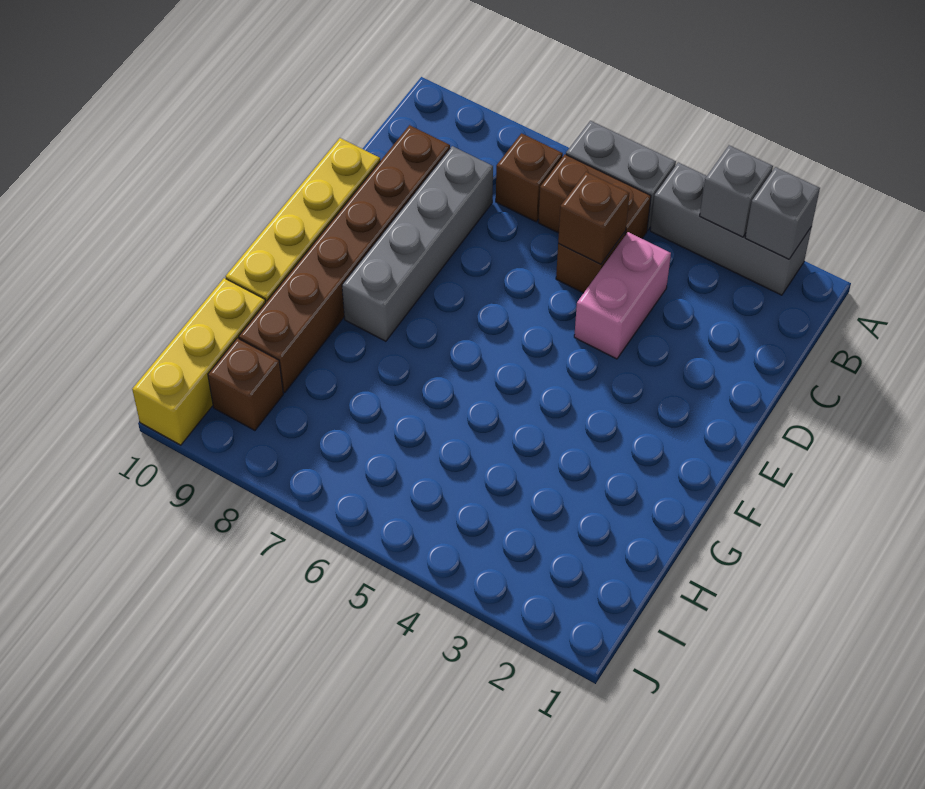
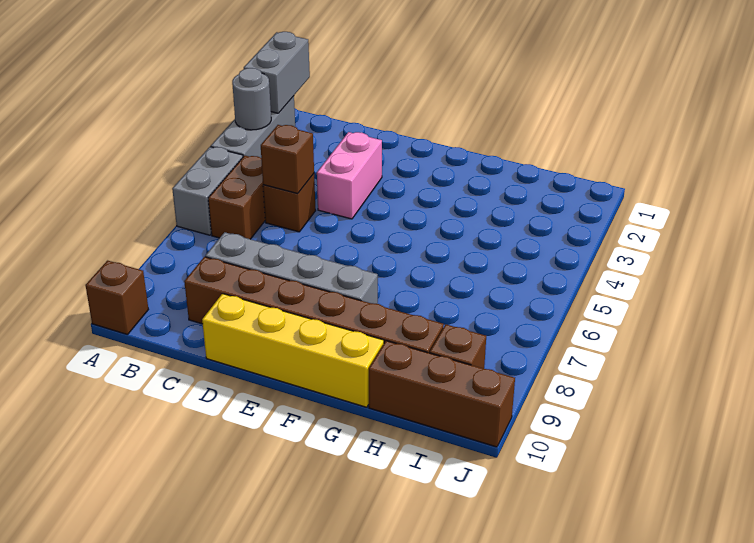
grey brick A2 level 2 -> grey brick A1:A2 level 2
grey brick A3 level 2 -> grey round brick A3 level 2
brown brick B7 level 1 -> brown brick A10 level 1
pink brick C4:D4 level 1 -> pink brick D3:D4 level 1
yellow brick H10:J10 level 1 -> brown brick H10:J10 level 1

